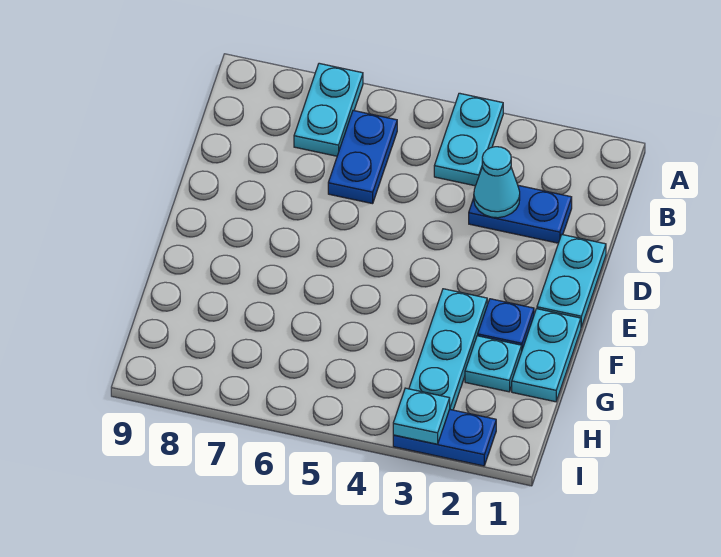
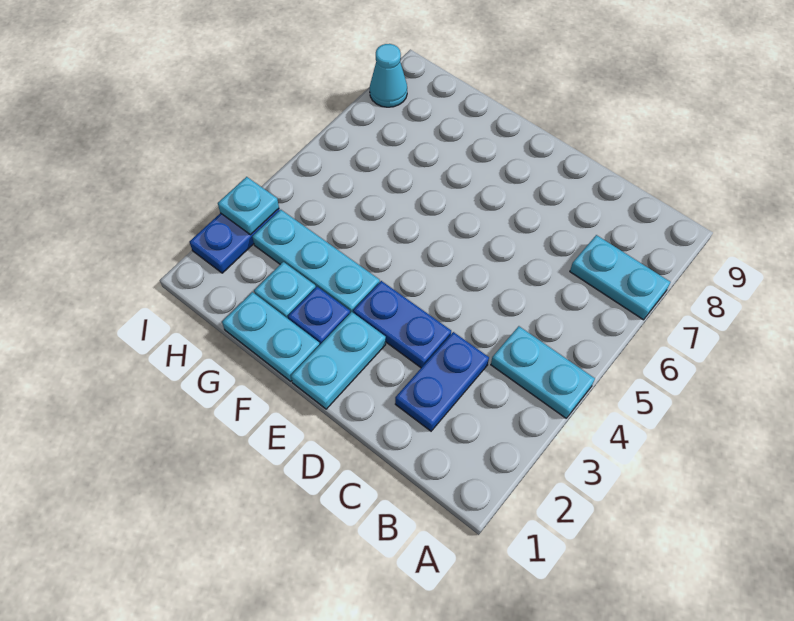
blue plate B6:C6 level 1 -> blue plate D3:E3 level 1
cyan cone C3 level 2 -> cyan cone I8 level 1
cyan plate D1:E1 level 1 -> cyan plate E1:E2 level 1

